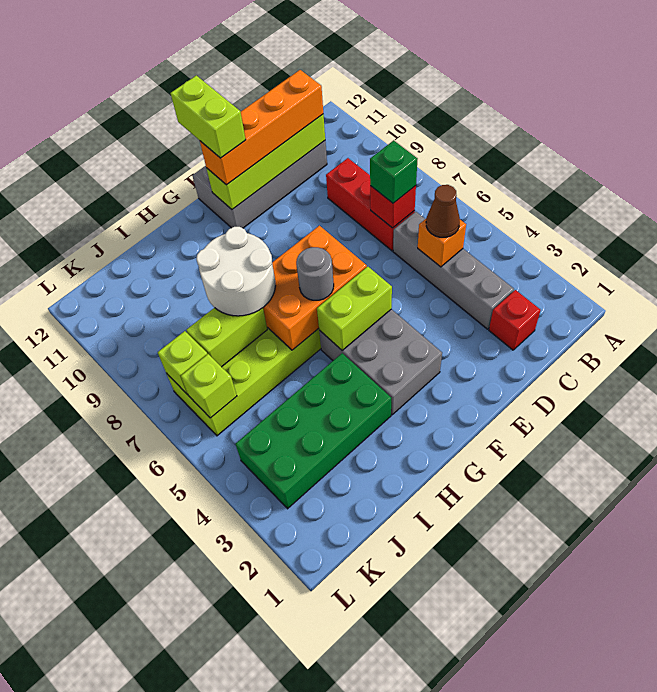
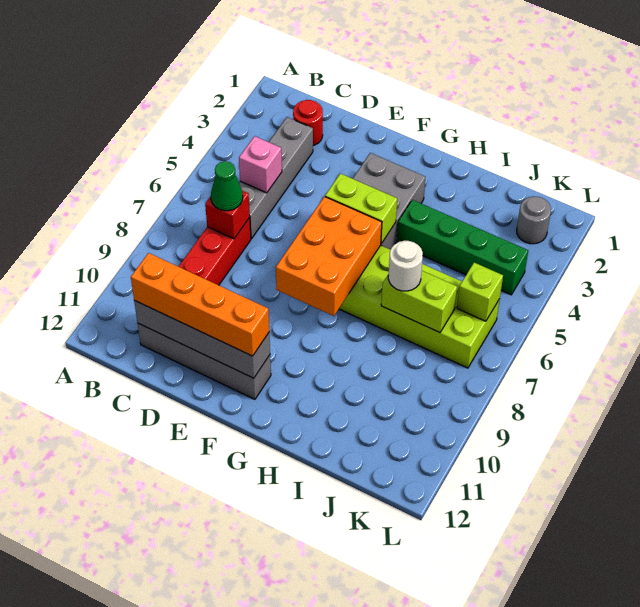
red brick C2 level 1 -> red round brick C2 level 1
orange brick C5 level 2 -> pink brick C5 level 2
brown cone C5 level 3 -> none
green brick C7 level 3 -> green cone C7 level 3
grey brick C11:F12 level 1 -> grey brick C11:F11 level 1
lime brick C11:F11 level 2 -> grey brick C11:F11 level 2
orange brick F6:H7 level 2 -> orange brick F6:G8 level 2
lime brick F11:F12 level 4 -> none
grey round brick G6 level 3 -> grey round brick K2 level 1
green brick H3:K4 level 1 -> green brick H4:K4 level 1
white round brick H7:I8 level 3 -> white round brick I7 level 3
lime brick K7 level 2 -> none

